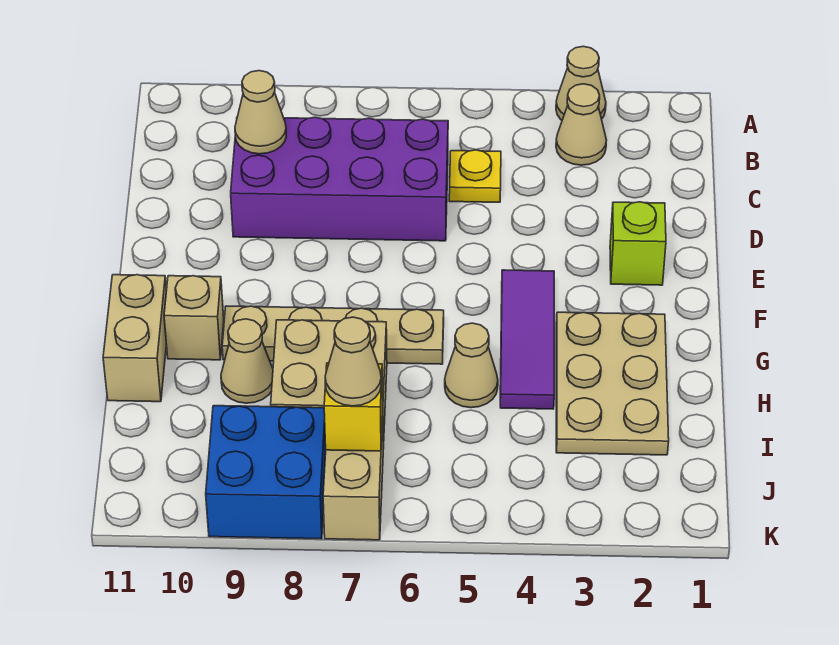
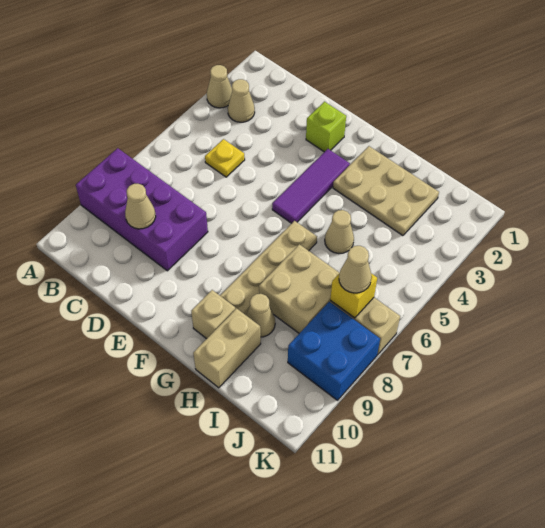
purple brick C6:D9 level 1 -> purple brick A8:D9 level 1
purple tile F4:H4 level 1 -> purple tile F3:F5 level 1
tan brick G11:H11 level 1 -> tan brick H10:H11 level 1

